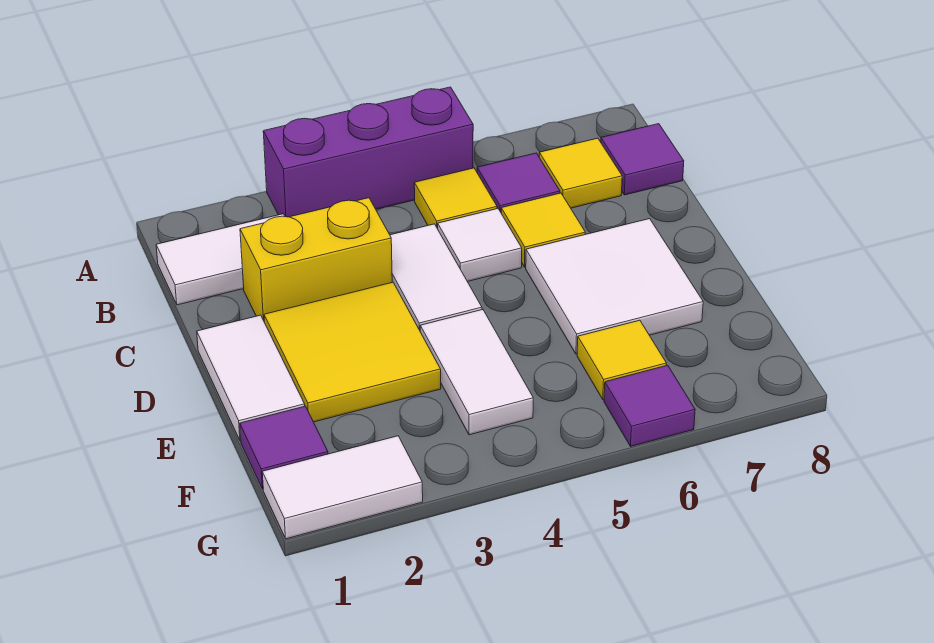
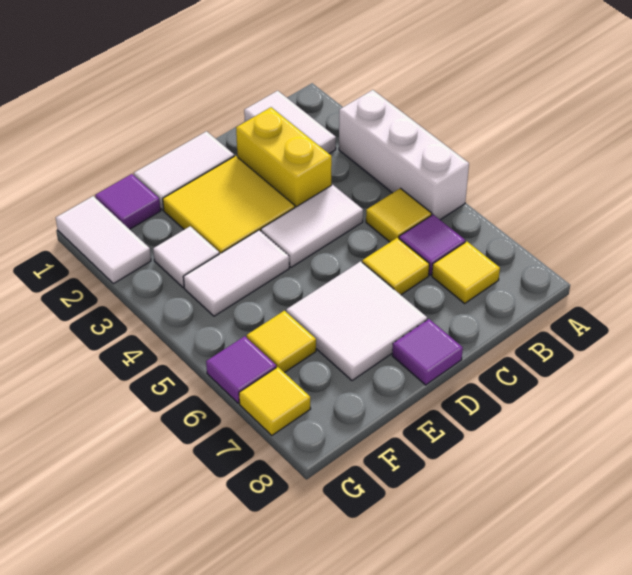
purple brick A3:A5 level 1 -> white brick A3:A5 level 1
purple tile B8 level 1 -> purple tile D8 level 1
white tile C5 level 1 -> white tile F3 level 1
none -> yellow tile G7 level 1

